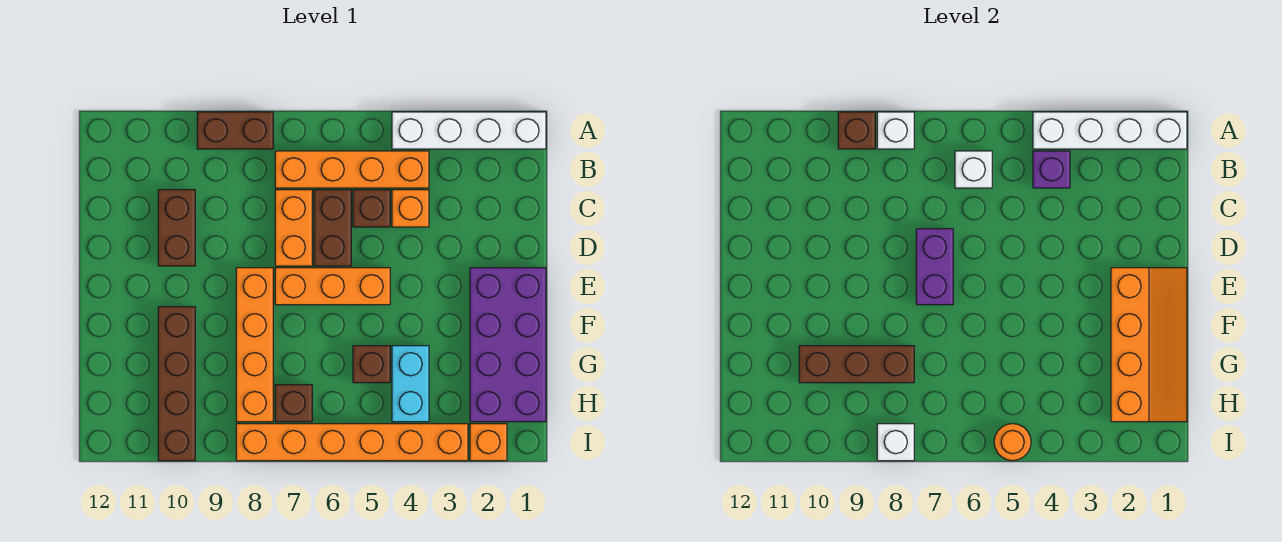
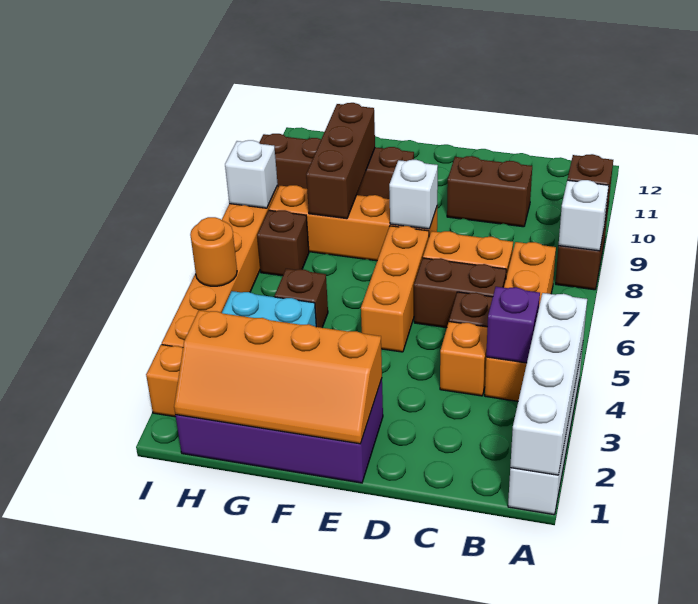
white brick B6 level 2 -> white brick E8 level 2
purple brick D7:E7 level 2 -> none

